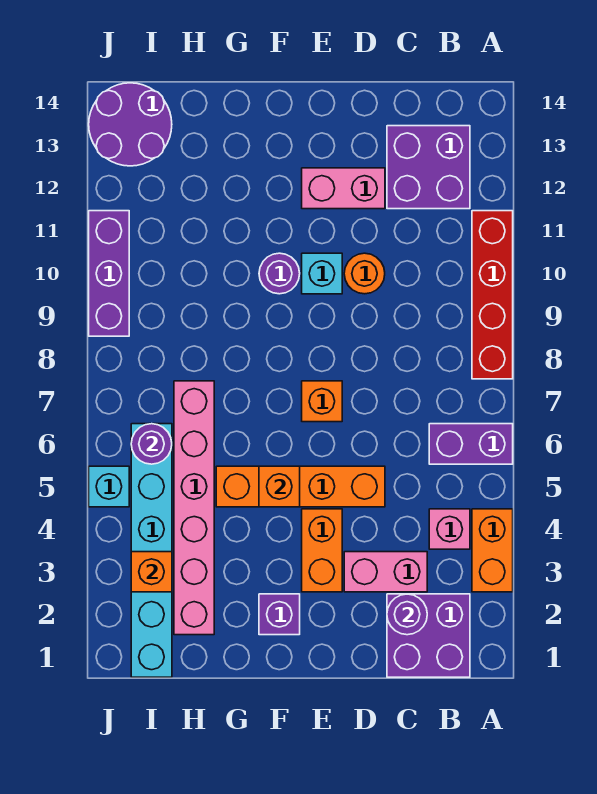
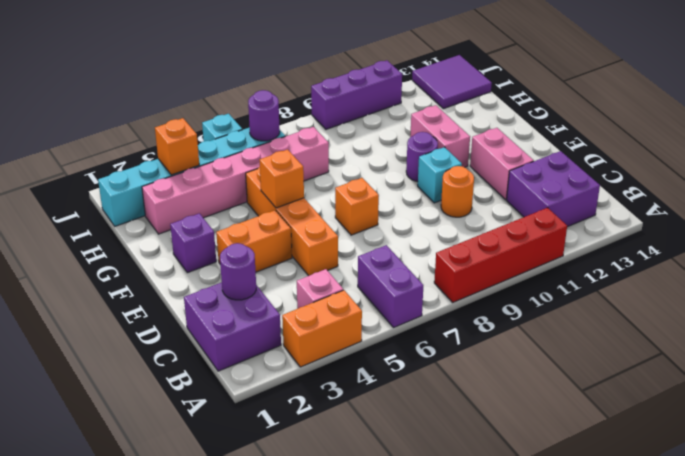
pink brick C3:D3 level 1 -> pink brick F11:G11 level 1
purple round brick I13:J14 level 1 -> purple tile I13:J14 level 1

